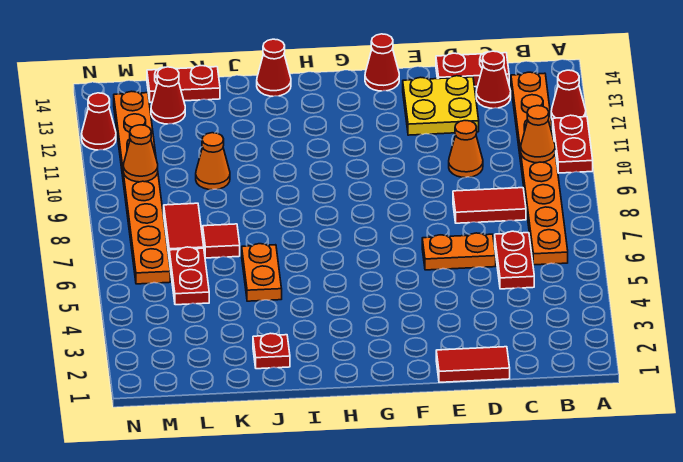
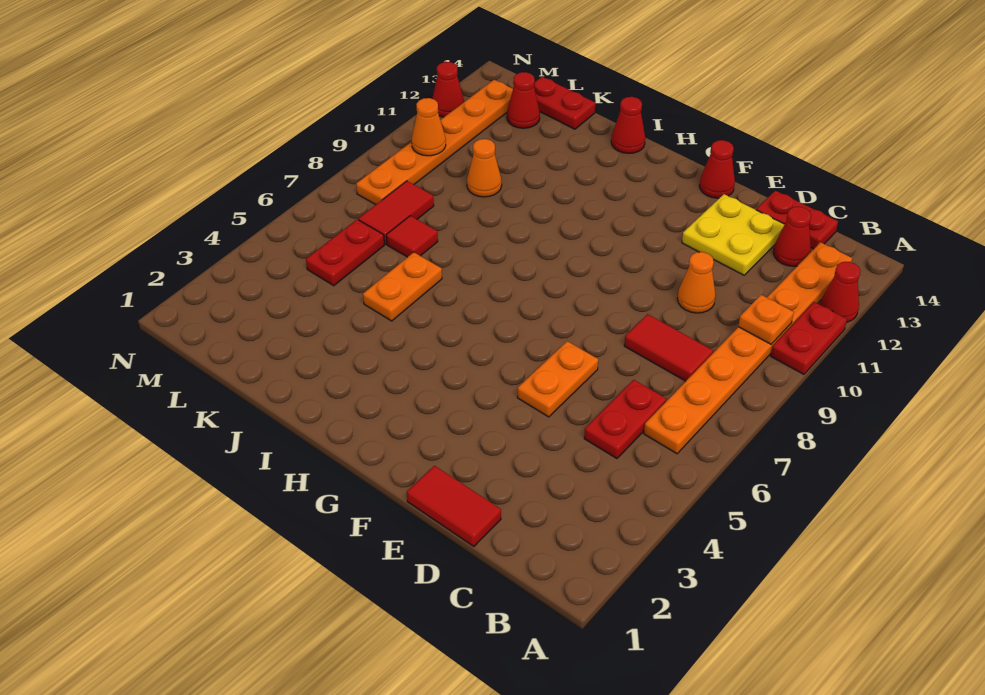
orange cone B10 level 2 -> orange plate B10 level 2
orange plate D6:E6 level 1 -> orange plate E5:E6 level 1
red plate J2 level 1 -> none
orange plate M6:M13 level 1 -> orange plate M8:M13 level 1

